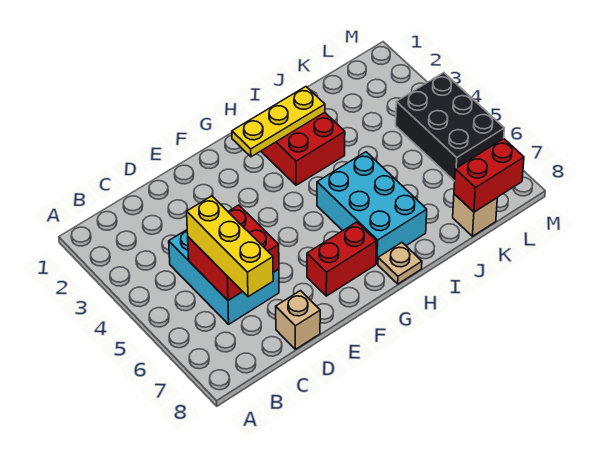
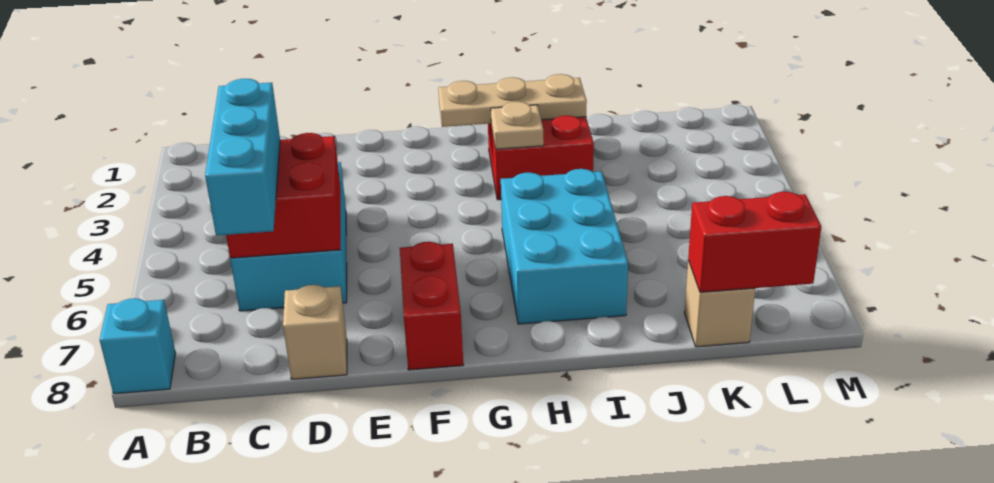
none -> cyan brick A8 level 1
yellow brick C5:C7 level 3 -> cyan brick C5:C7 level 3
red brick F7:G7 level 1 -> red brick F7:F8 level 1
yellow plate G2:I2 level 2 -> tan plate G2:I2 level 2
tan plate H8 level 1 -> tan plate H3 level 2
black brick L4:M6 level 1 -> none

